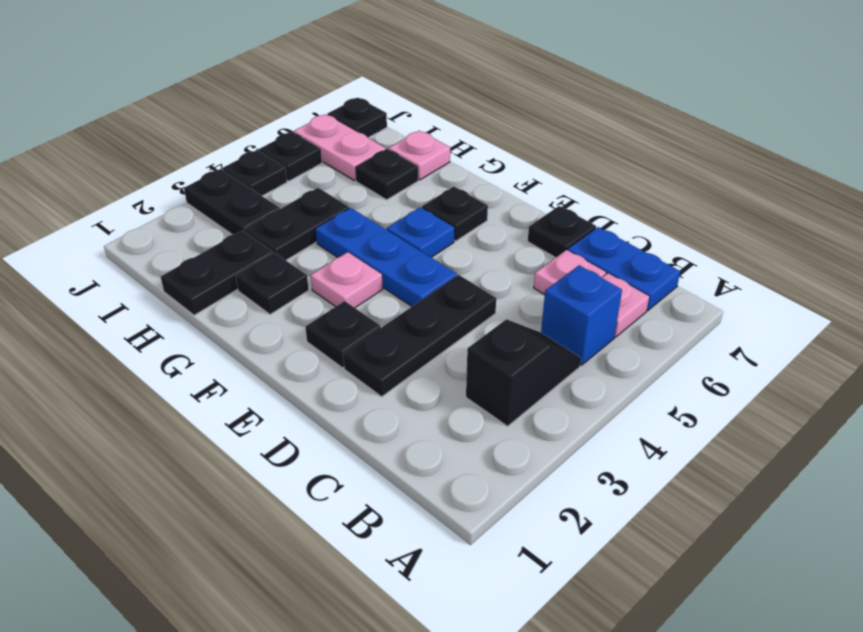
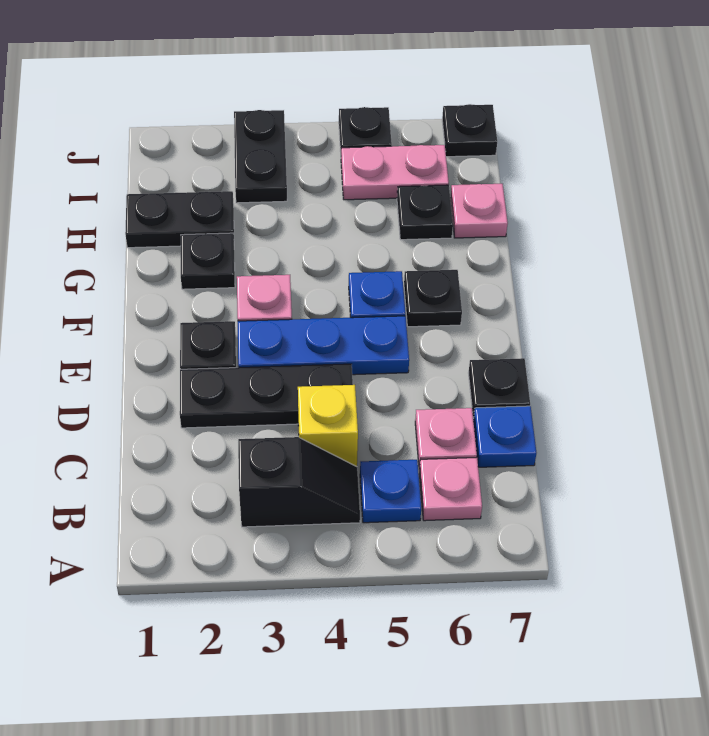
blue brick B5 level 1 -> blue plate B5 level 1
blue plate B7:C7 level 1 -> blue plate C7 level 1
none -> yellow brick C4 level 1
blue plate E4:G4 level 1 -> blue plate E3:E5 level 1
black plate H3:H4 level 1 -> none
pink plate I6:J6 level 1 -> pink plate I5:I6 level 1
black plate J4 level 1 -> none

